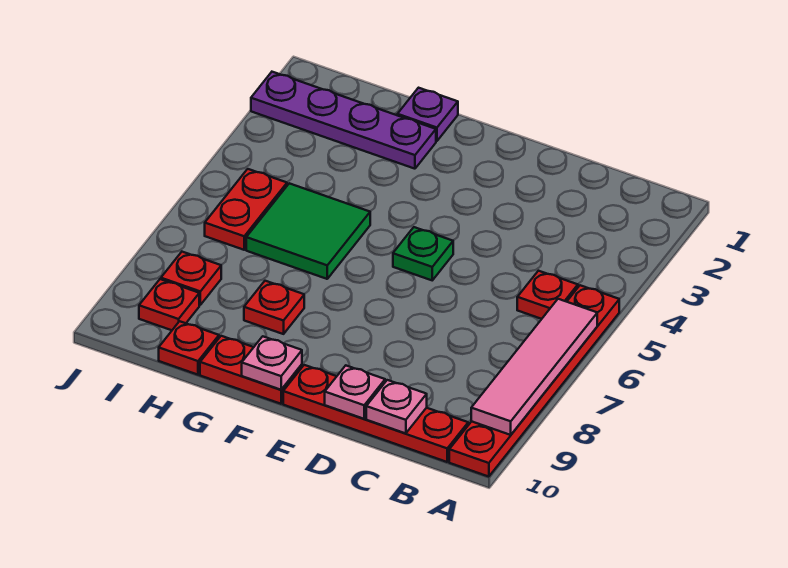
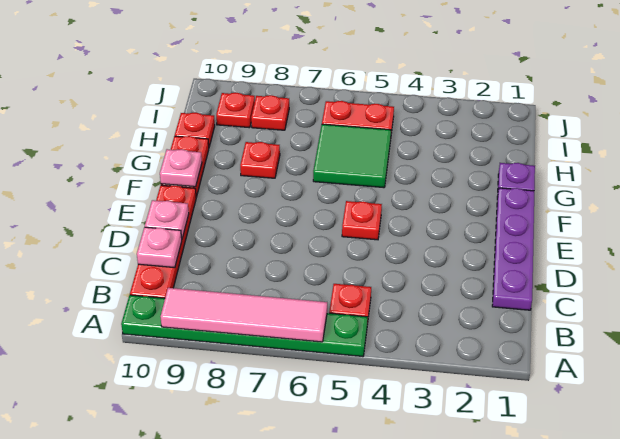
red plate A5:A10 level 1 -> green plate A5:A10 level 1
green plate E5 level 1 -> red plate E5 level 1
purple plate G2:J2 level 1 -> purple plate C1:F1 level 1

